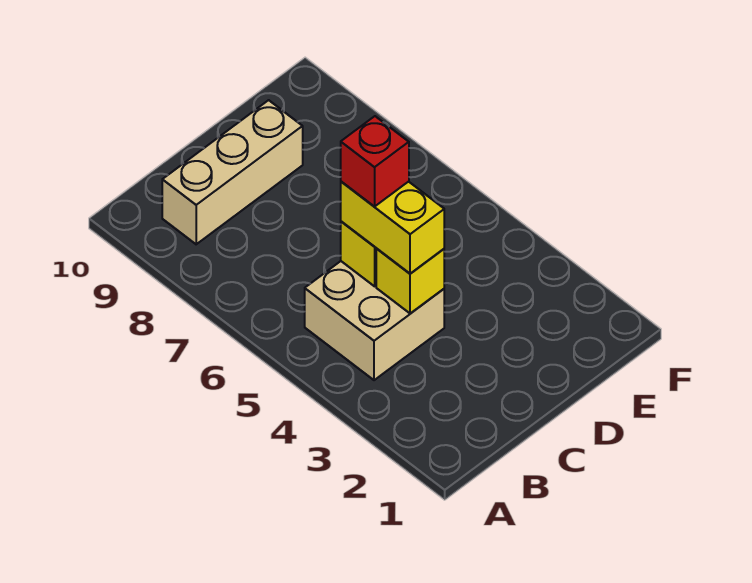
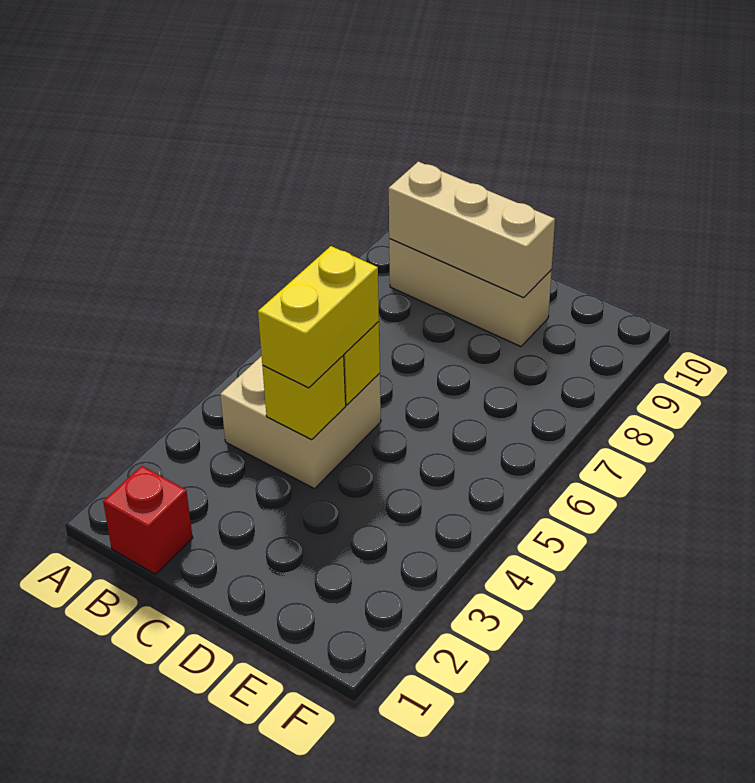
none -> tan brick B9:D9 level 2
red brick C5 level 4 -> red brick B1 level 1

